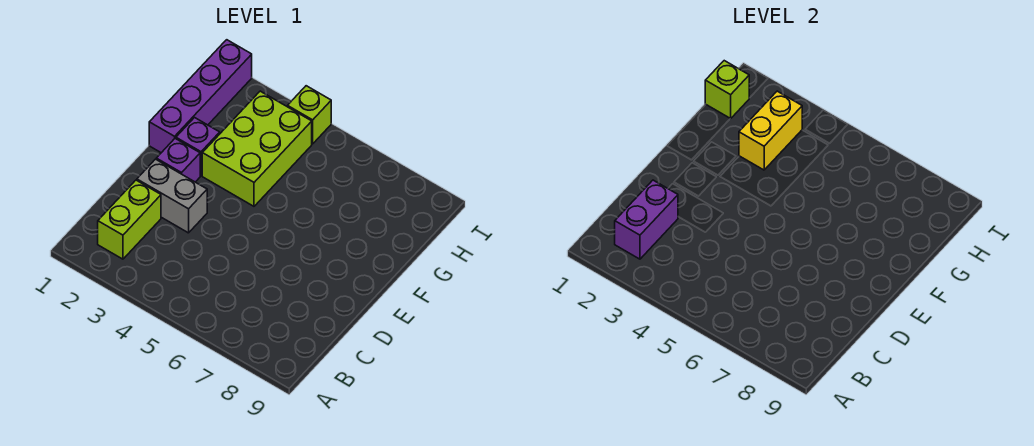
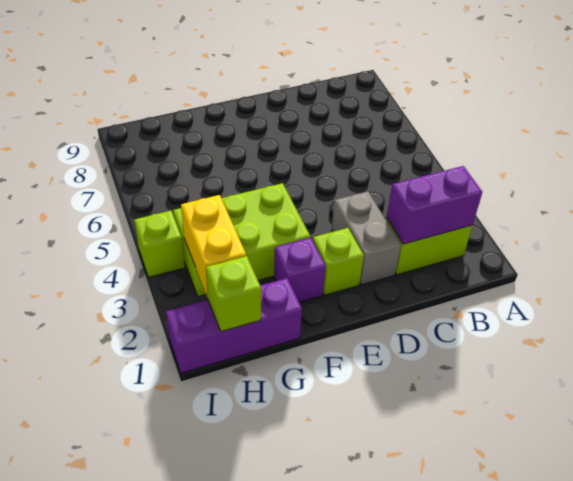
purple brick E2 level 1 -> lime brick E2 level 1
purple brick F1:I1 level 1 -> purple brick G1:I1 level 1
yellow brick G3:H3 level 2 -> yellow brick H2:H3 level 2

